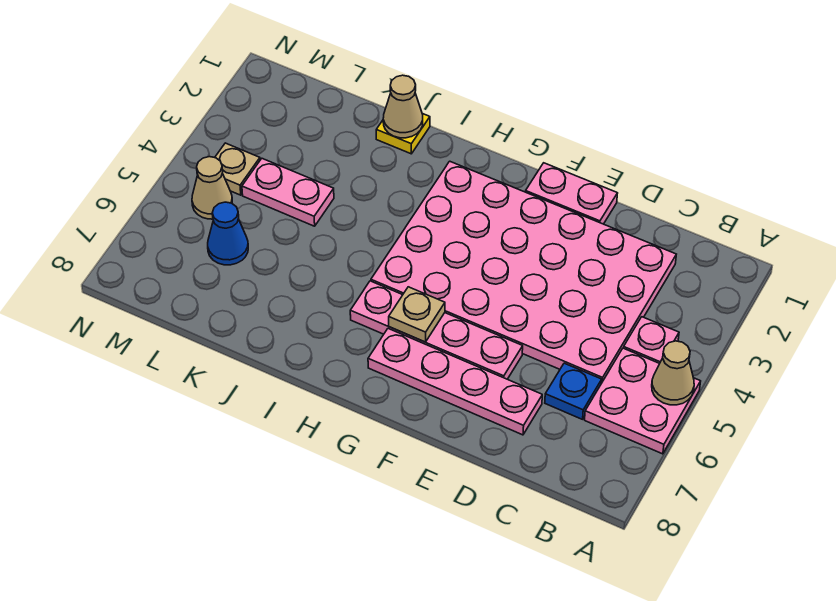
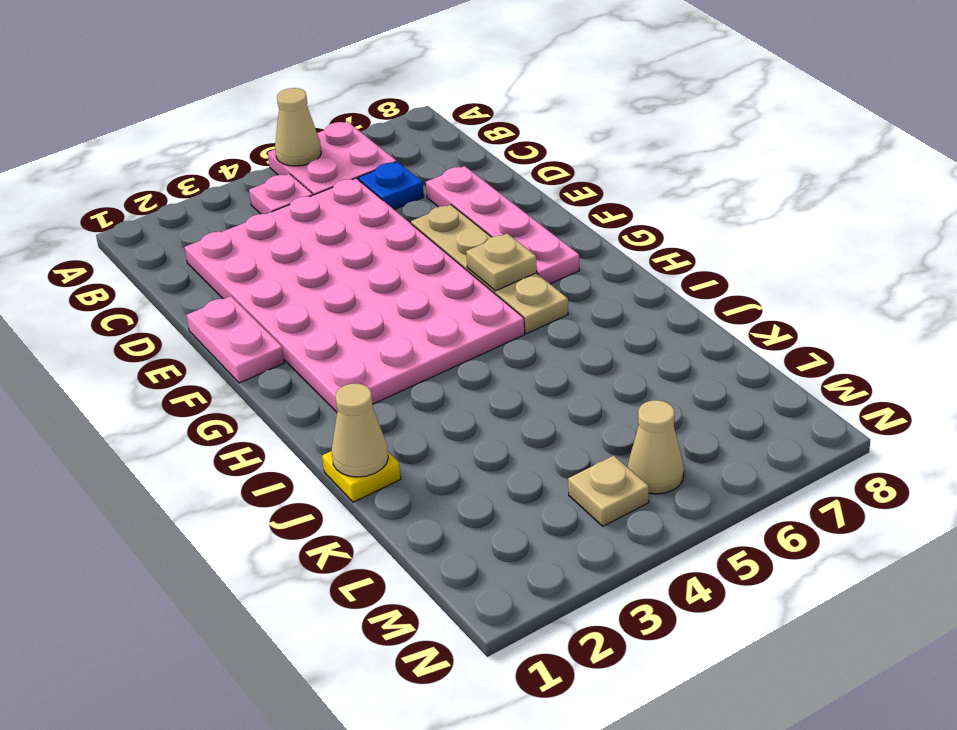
pink plate E6:H6 level 1 -> tan plate E6:H6 level 1
pink plate K4:L4 level 1 -> none
blue cone L6 level 1 -> none

